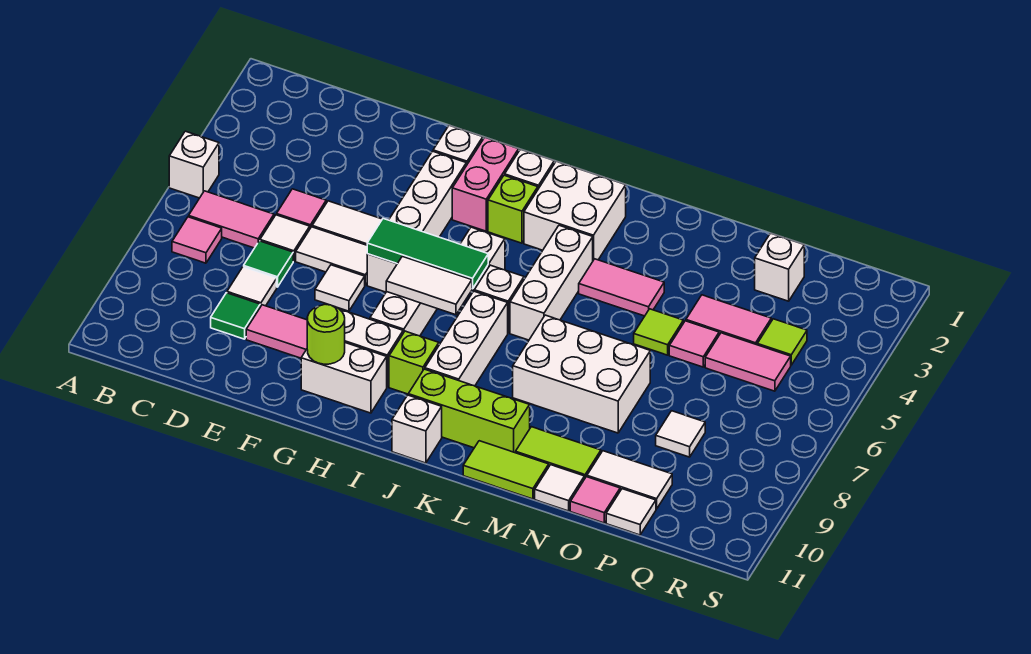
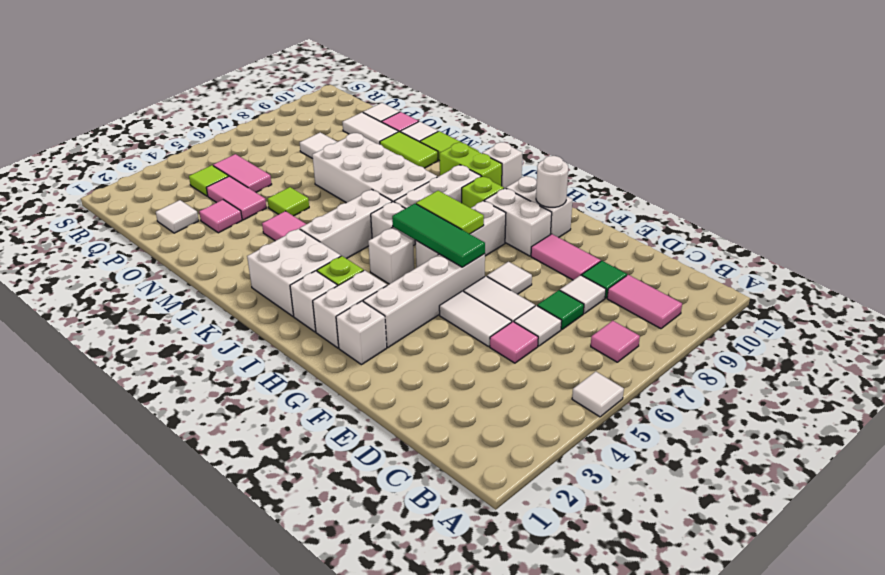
white brick A5 level 1 -> white tile A5 level 1
pink tile B6:C6 level 1 -> pink tile B9:C9 level 1
lime round brick G10 level 2 -> white round brick G10 level 2
pink brick H2:H3 level 1 -> white brick H2:H3 level 1
white tile H7:I7 level 2 -> lime tile H7:I7 level 2
lime brick J10:L10 level 1 -> lime brick J10:K10 level 1
white brick L7:N8 level 1 -> white brick K7:N8 level 1
pink tile O5 level 1 -> pink tile O3 level 1
white brick P2 level 1 -> white tile P2 level 1

